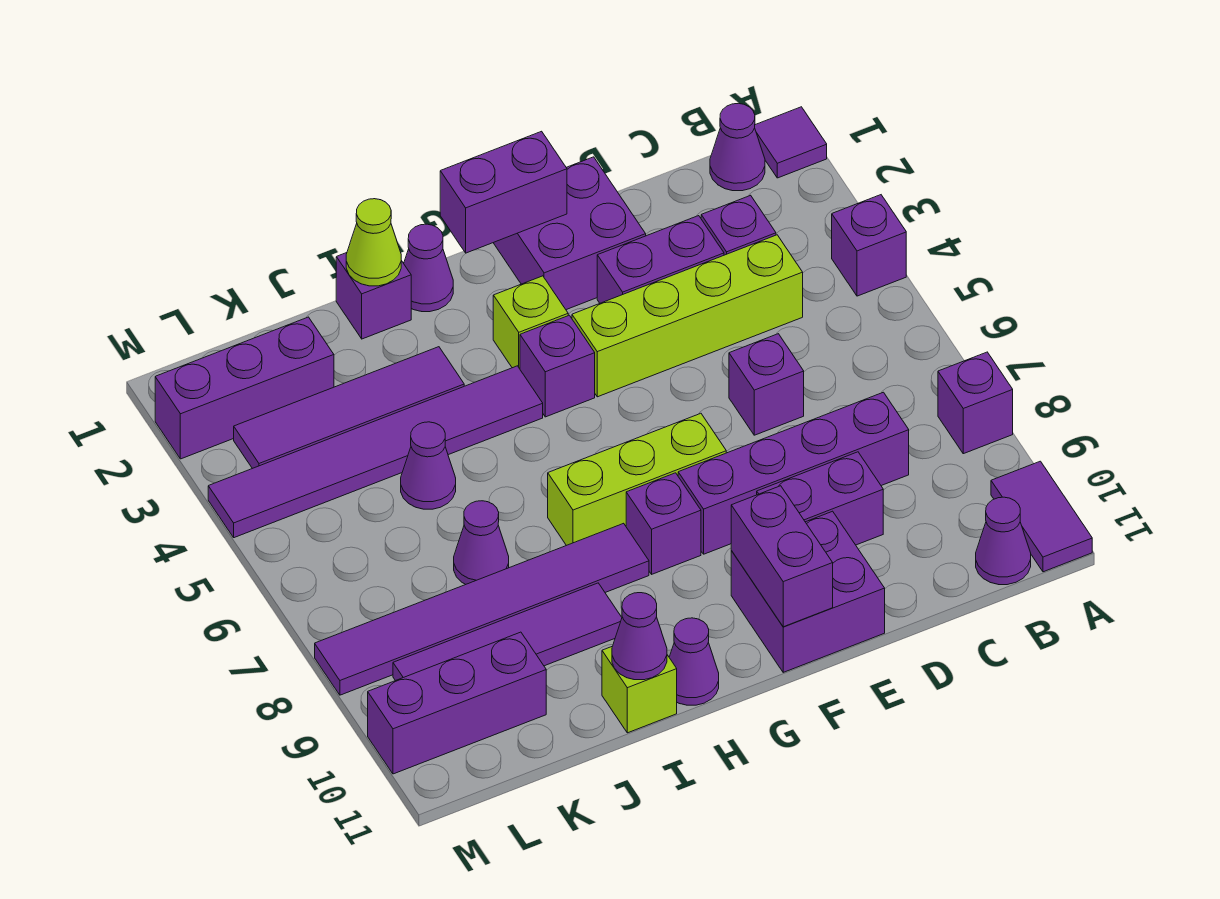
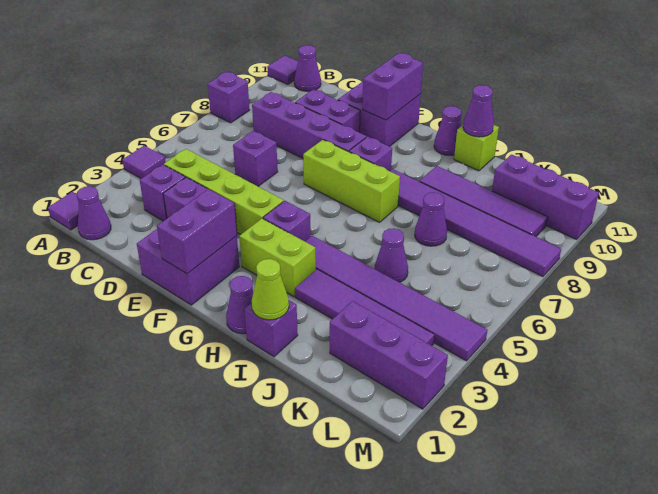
purple brick A4 level 1 -> purple tile A4 level 1
purple tile A10:A11 level 1 -> purple tile A11 level 1
purple brick F1:G1 level 2 -> purple brick F1:F2 level 2
lime brick G3 level 1 -> lime brick G3:H3 level 1

